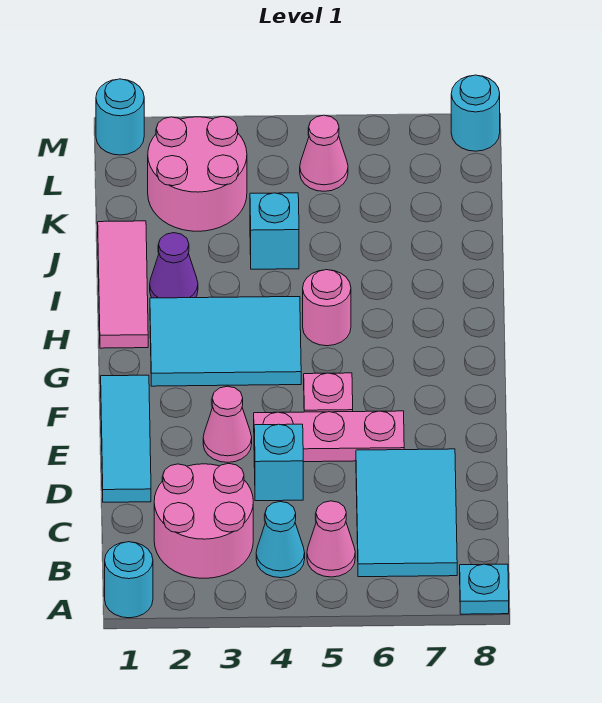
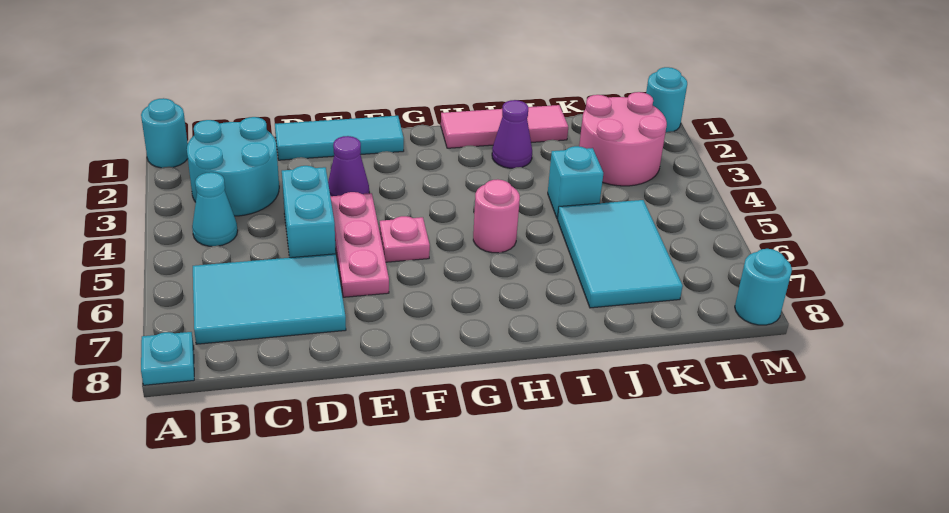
pink round brick B2:C3 level 1 -> cyan round brick B2:C3 level 1
pink cone B5 level 1 -> none
cyan brick D4 level 1 -> cyan brick D4:D5 level 1
pink cone E3 level 1 -> purple cone E3 level 1
cyan tile G2:H4 level 1 -> cyan tile J5:K7 level 1
pink cone L5 level 1 -> none

